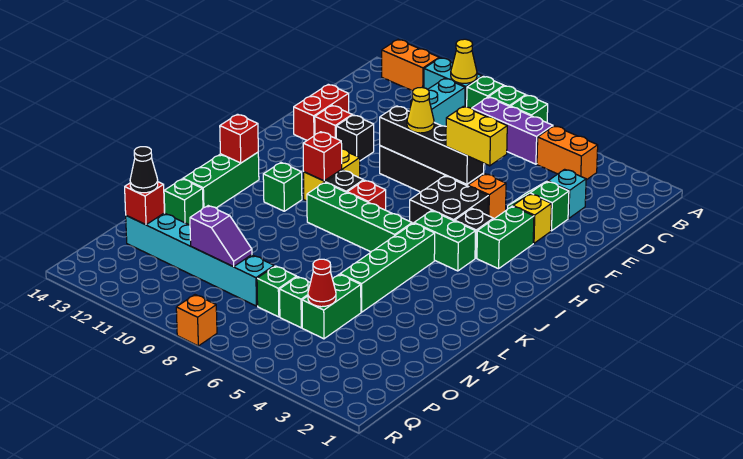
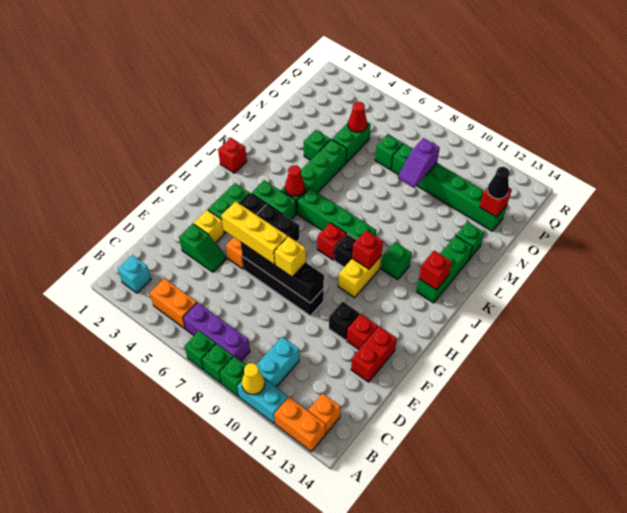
cyan brick D3 level 1 -> cyan brick B2 level 1
yellow brick F5:F6 level 3 -> yellow brick F5:F7 level 3
yellow cone F8 level 3 -> yellow brick F8 level 3
none -> red brick J1 level 1
none -> red cone J5 level 2
green brick O6 level 1 -> green brick M4 level 1
cyan brick O8:O13 level 1 -> green brick O8:O13 level 1
purple slope O9:O10 level 2 top 10 -> purple slope N9:O9 level 2 top O
orange brick R8 level 1 -> orange brick B13 level 1

